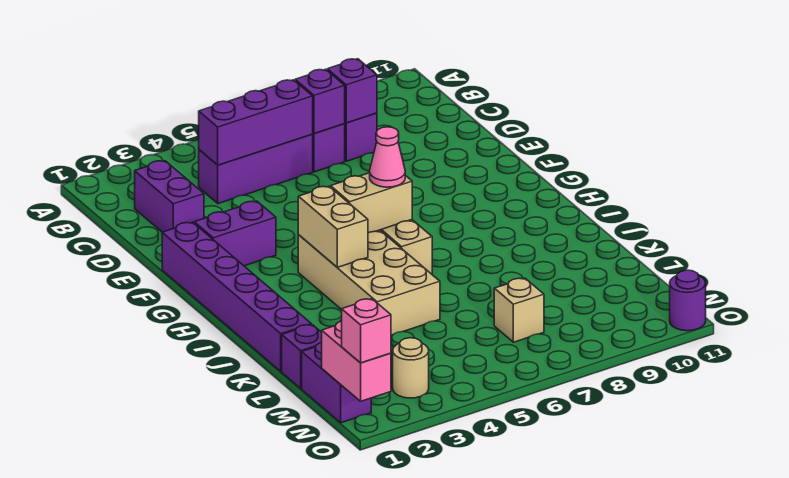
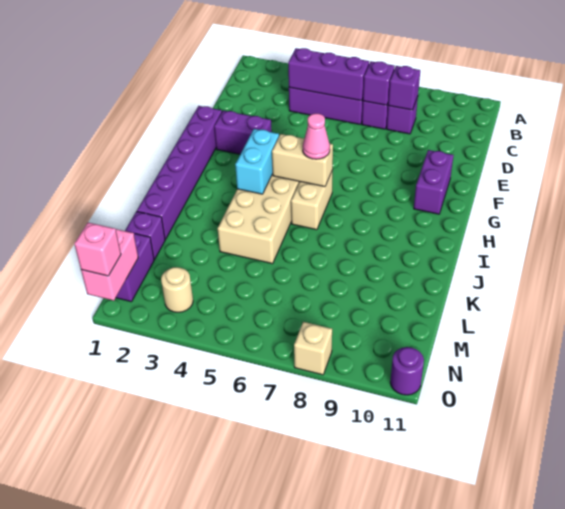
purple brick C2:D2 level 1 -> purple brick F10:G10 level 1
tan brick H4:I4 level 2 -> cyan brick H4:I4 level 2
tan brick M7 level 1 -> tan brick O8 level 1

